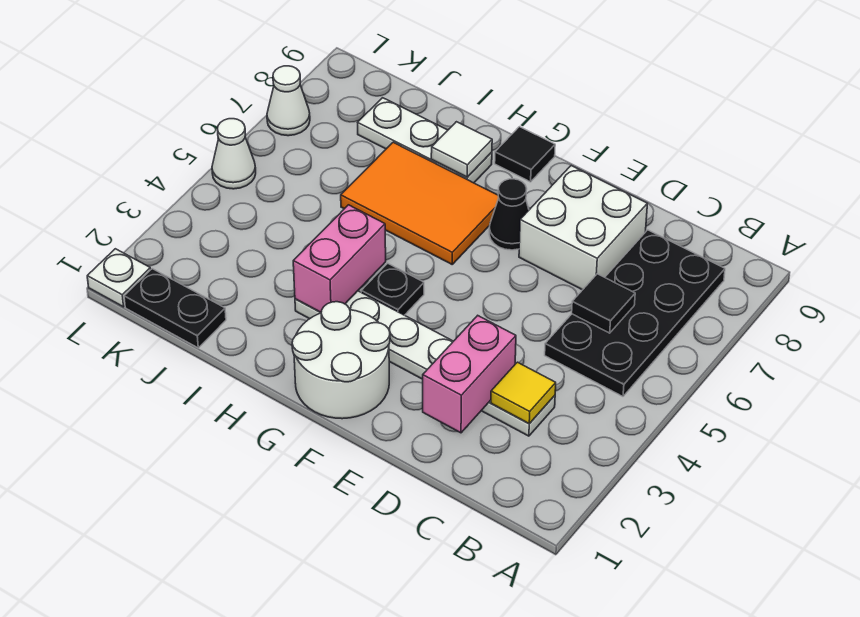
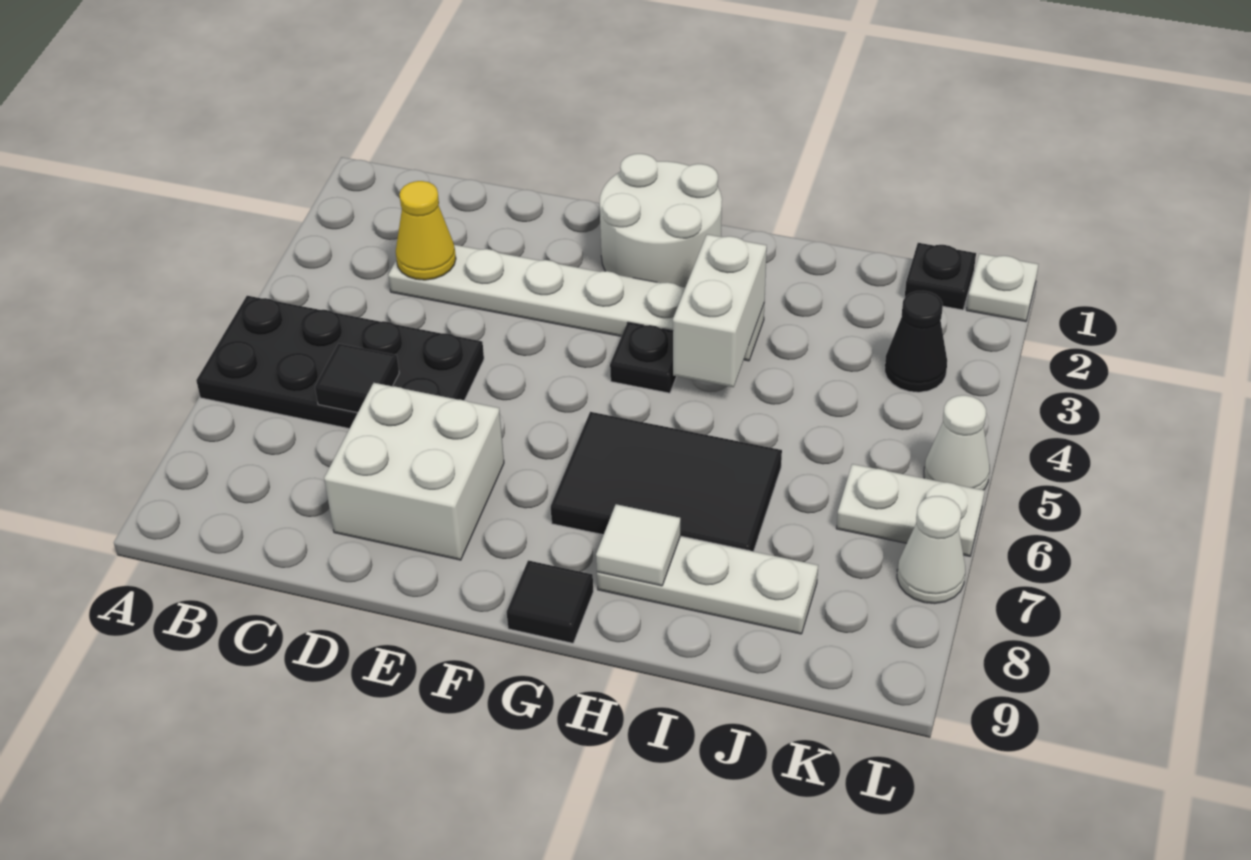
black plate B5:C8 level 1 -> black plate A5:D6 level 1
yellow tile C3 level 2 -> yellow cone C3 level 2
pink brick D2:D3 level 2 -> none
black cone F7 level 1 -> black cone K3 level 1
orange tile G6:I7 level 1 -> black tile G6:I7 level 1
pink brick H3:H4 level 2 -> white brick H3:H4 level 2
black plate J1:K1 level 1 -> black plate K1 level 1
none -> white plate K6:L6 level 1

